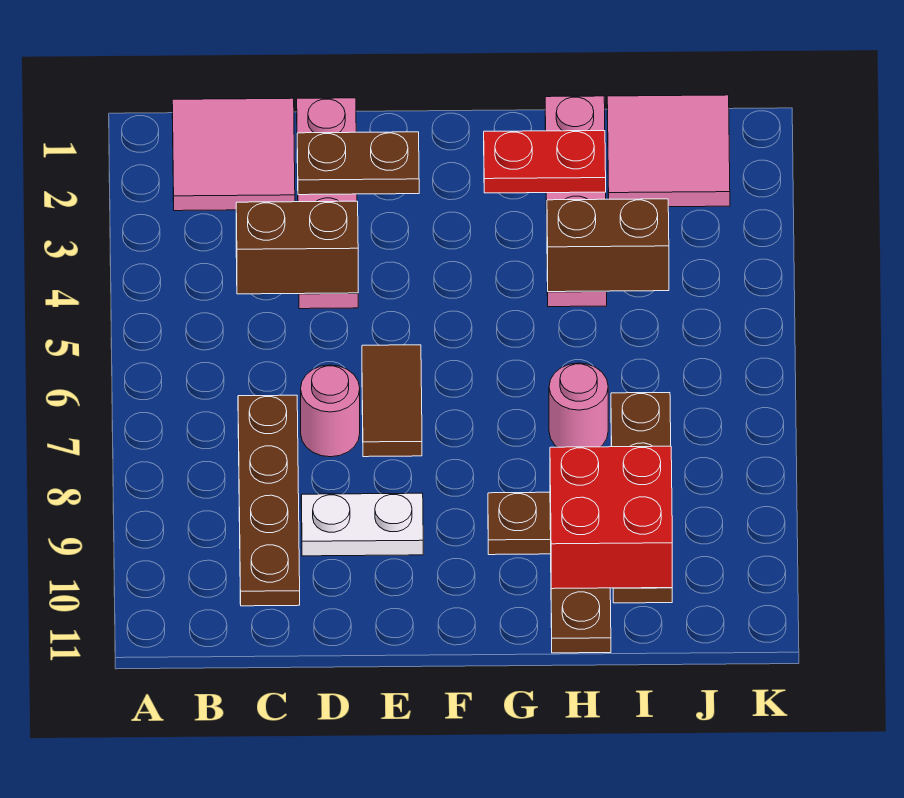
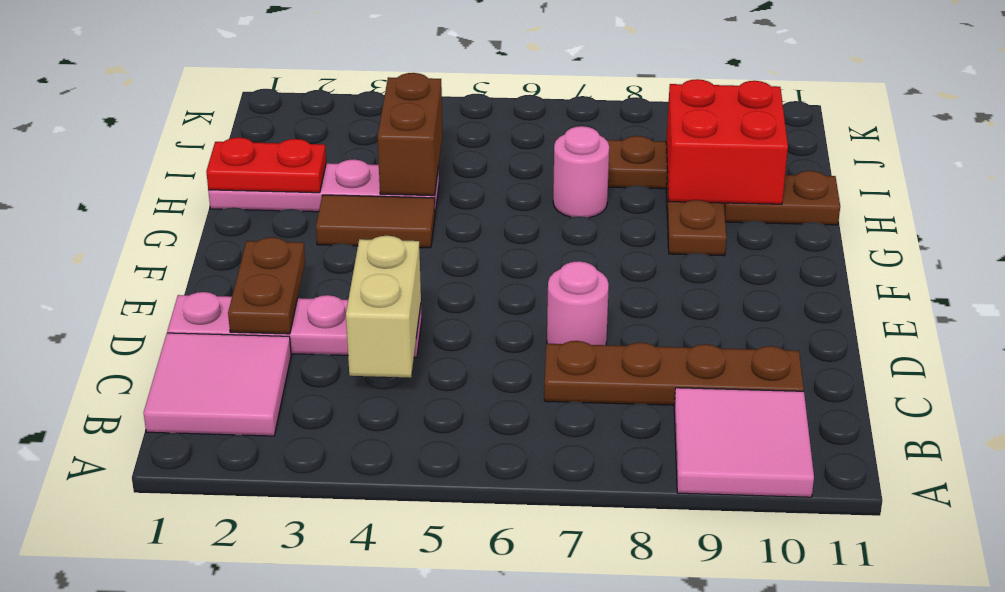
brown brick C4:D4 level 2 -> tan brick C4:D4 level 2
white plate D9:E9 level 1 -> none
brown tile E6:E7 level 1 -> brown tile G3:G4 level 1
red plate G2:H2 level 2 -> red plate H1:H2 level 2
pink tile I1:J2 level 1 -> pink tile A9:B10 level 1

